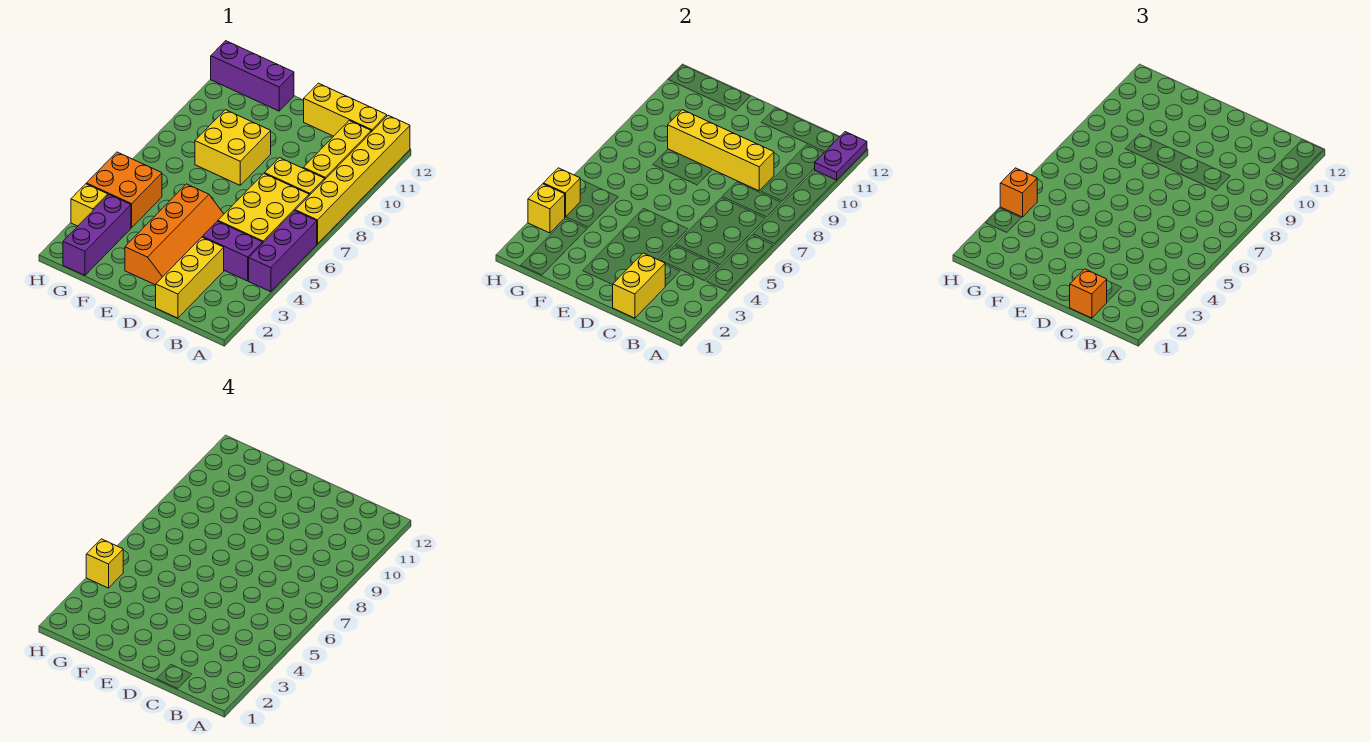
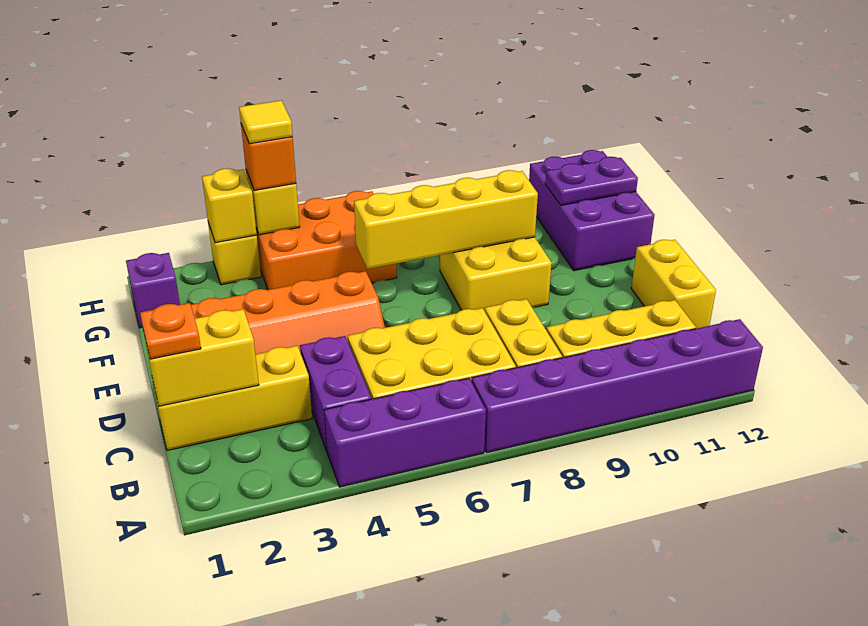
yellow brick A7:A12 level 1 -> purple brick A7:A12 level 1
purple plate A11:A12 level 2 -> purple plate G11:G12 level 2
yellow brick B12:D12 level 1 -> yellow brick C12:D12 level 1
orange brick C1 level 3 -> orange plate C1 level 3
yellow brick C9:F9 level 2 -> yellow brick F6:F9 level 2
purple brick F12:H12 level 1 -> purple brick F11:H12 level 1
purple brick G1:G3 level 1 -> purple brick G1 level 1
orange brick G4:H5 level 1 -> orange brick G4:H6 level 1
yellow brick H4 level 4 -> yellow tile H4 level 4

